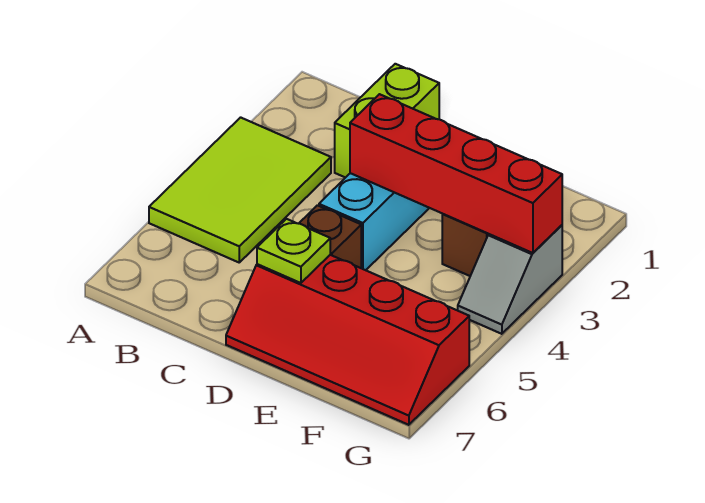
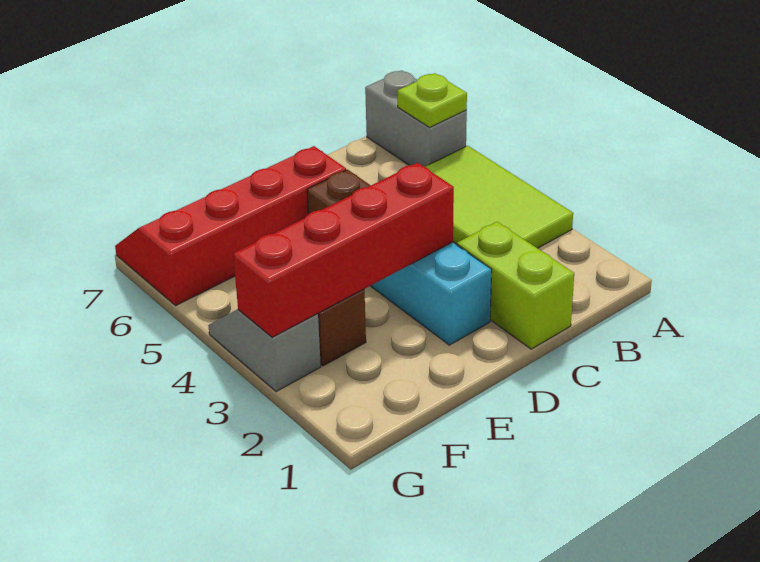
none -> grey brick A6:A7 level 1
lime plate D6 level 2 -> lime plate A6 level 2

